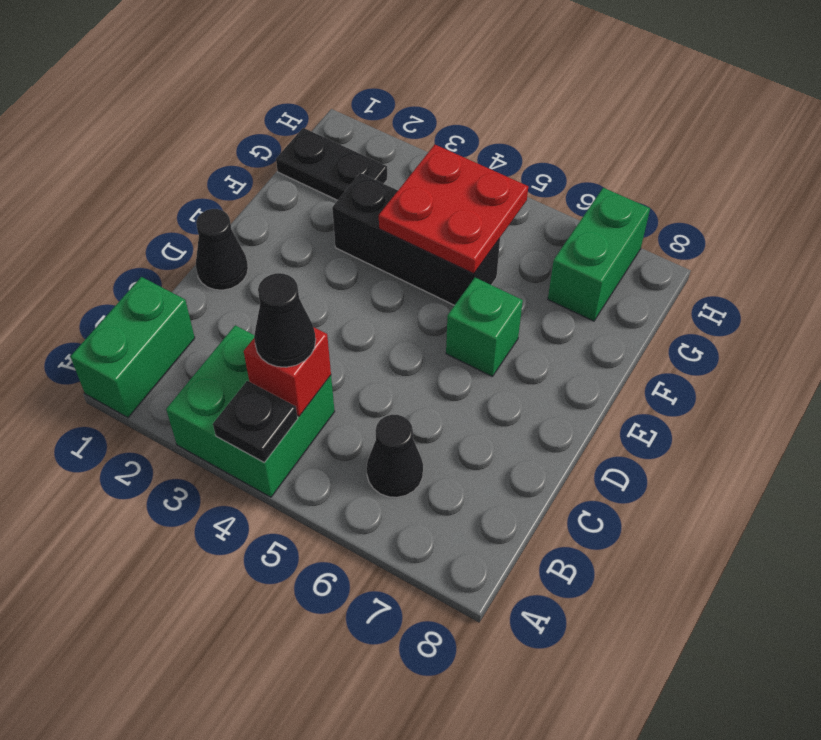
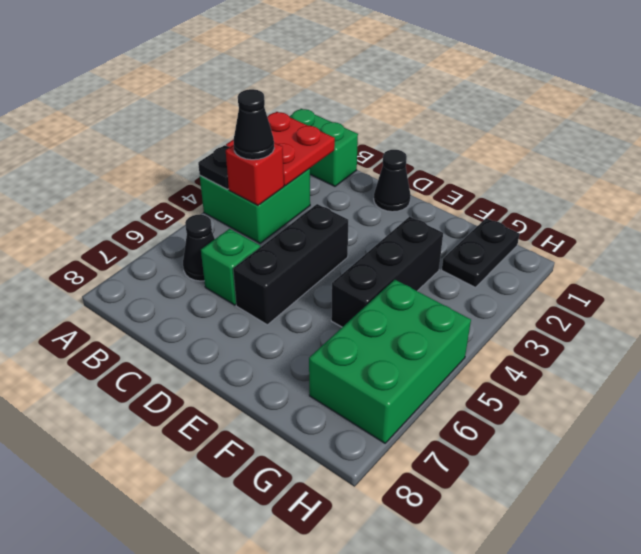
none -> black brick D4:D6 level 1
green brick E6 level 1 -> green brick C6 level 1
red plate F4:G5 level 2 -> red plate A2:B3 level 2
green brick G7:H7 level 1 -> green brick G5:H7 level 1

